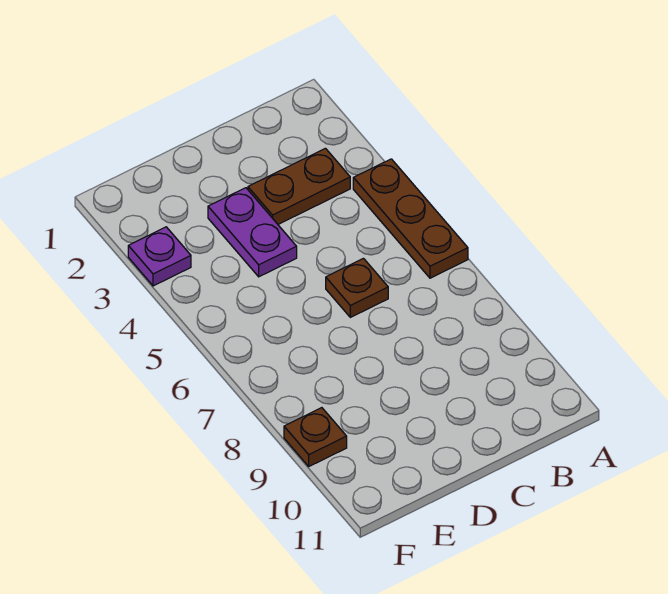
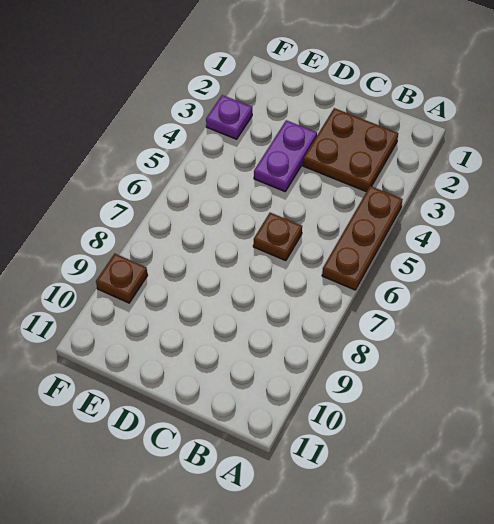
brown plate B3:C3 level 1 -> brown plate B2:C3 level 1

